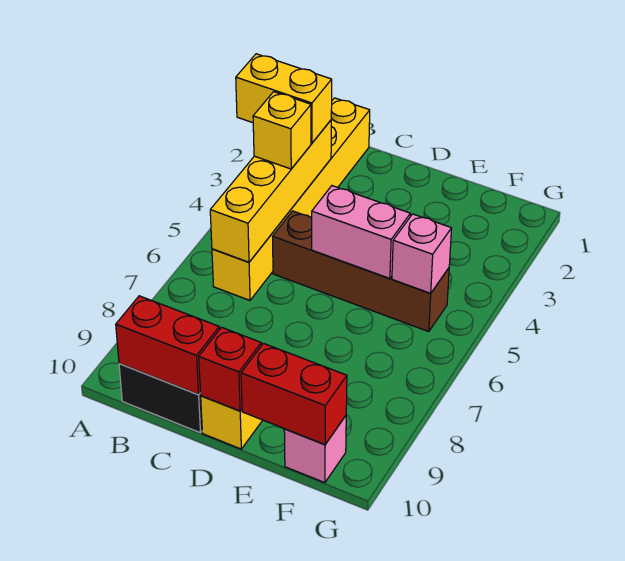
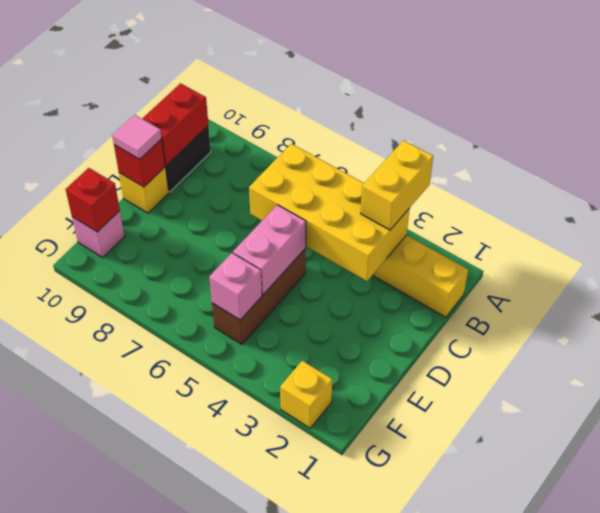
yellow brick B3:B6 level 2 -> yellow brick B3:C6 level 2
yellow brick B4 level 3 -> yellow brick G2 level 1
brown brick C5:F5 level 1 -> brown brick D5:F5 level 1
none -> pink tile D10 level 3
red brick E10:F10 level 2 -> red brick F10 level 2

